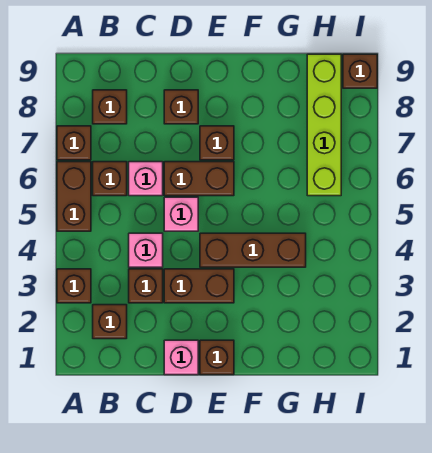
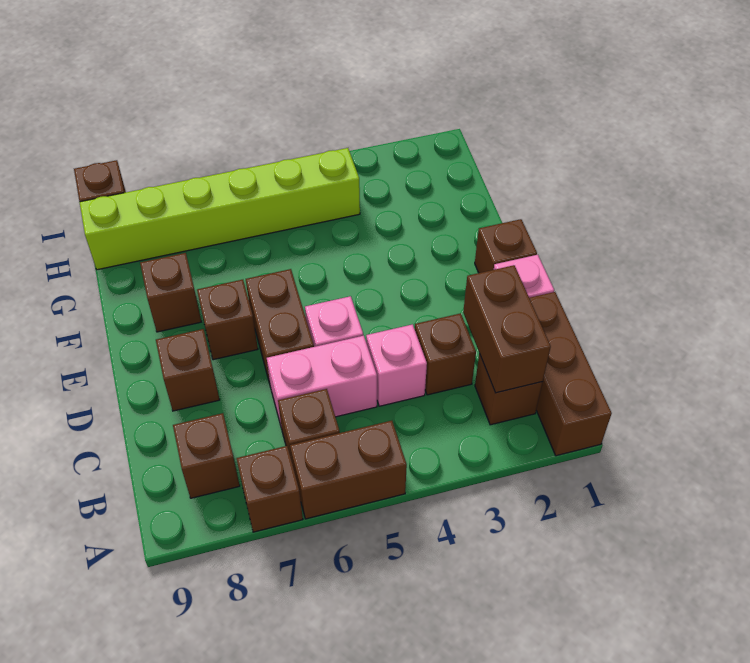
brown brick A3 level 1 -> brown brick F8 level 1
pink brick C6 level 1 -> pink brick C5:C6 level 1
brown brick D3:E3 level 1 -> brown brick B2:C2 level 2
brown brick E4:G4 level 1 -> brown brick A1:C1 level 1
lime brick H6:H9 level 1 -> lime brick H4:H9 level 1

